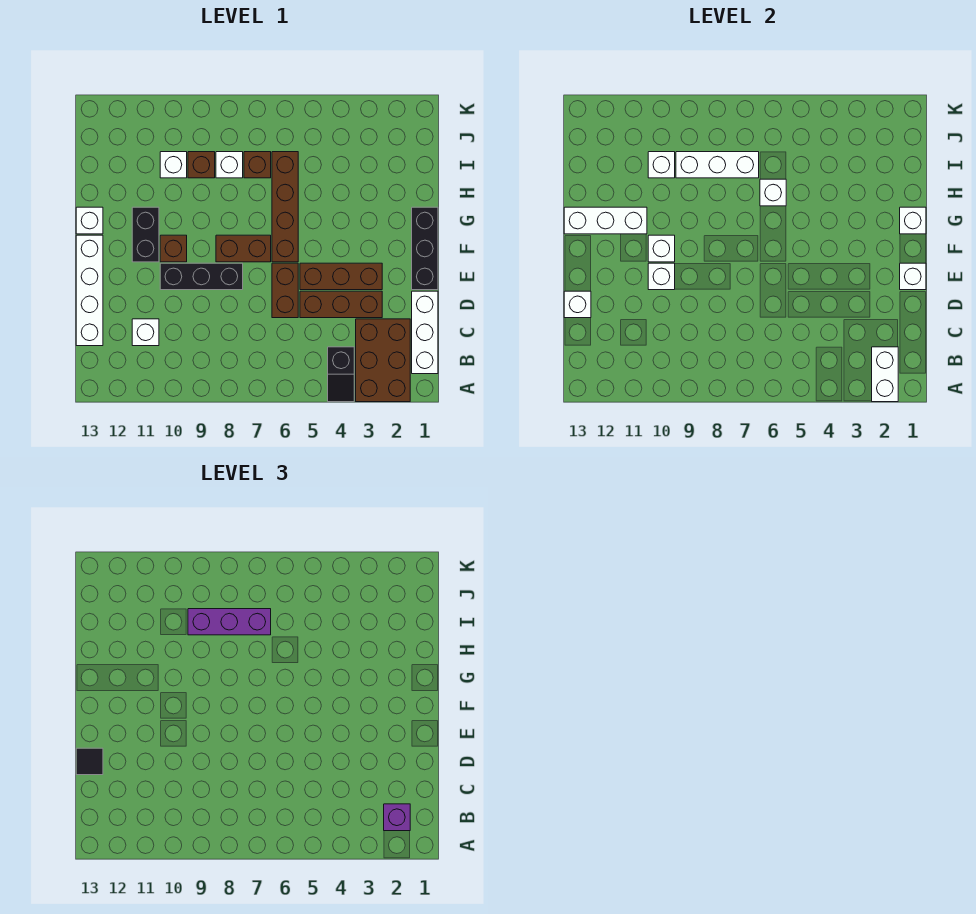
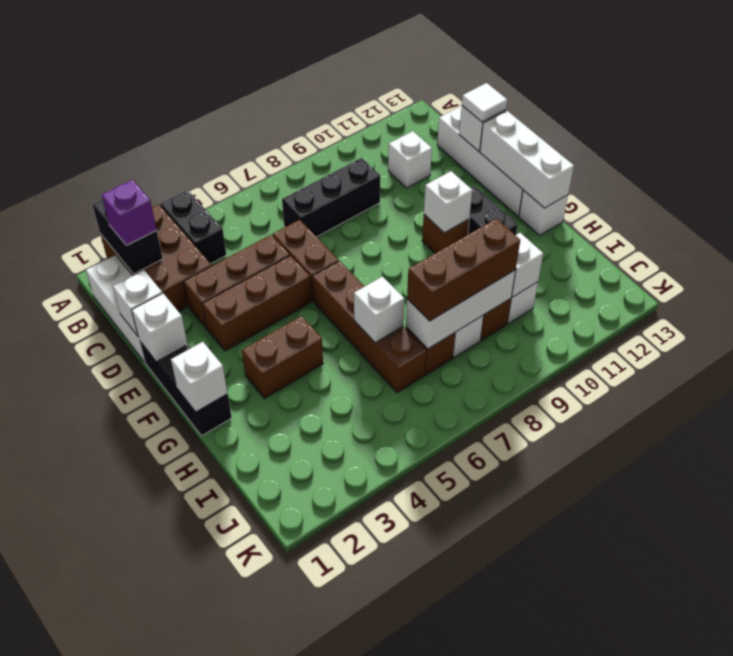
white brick A2:B2 level 2 -> black brick A2:B2 level 2
black slope A4:B4 level 1 top B -> black brick A4:B4 level 1
black tile D13 level 3 -> white tile D13 level 3
black brick E8:E10 level 1 -> black brick C7:C9 level 1
white brick E10 level 2 -> white brick D1 level 2
brown brick F7:F8 level 1 -> brown brick G3:G4 level 1
white brick G11:G13 level 2 -> white brick E13:G13 level 2
purple brick I7:I9 level 3 -> brown brick I7:I9 level 3

